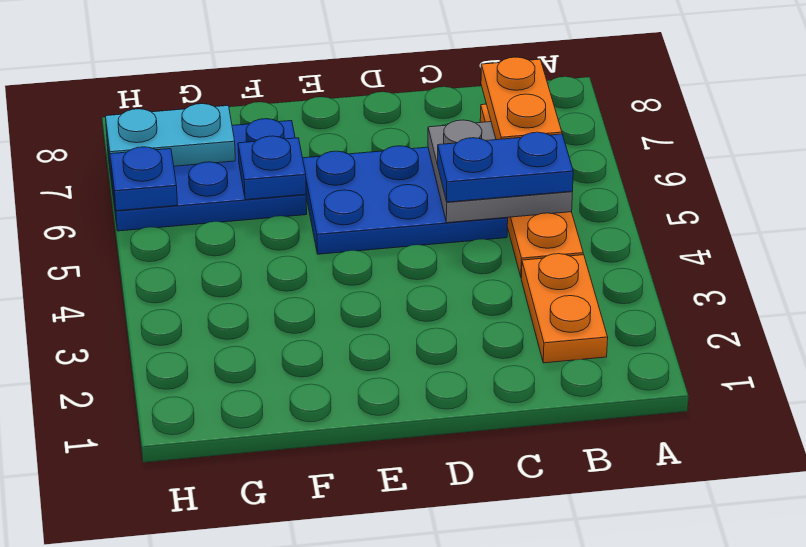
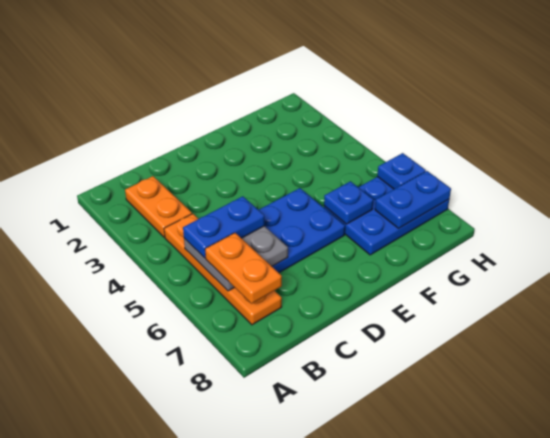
cyan plate G7:H7 level 2 -> blue plate G7:H7 level 2

